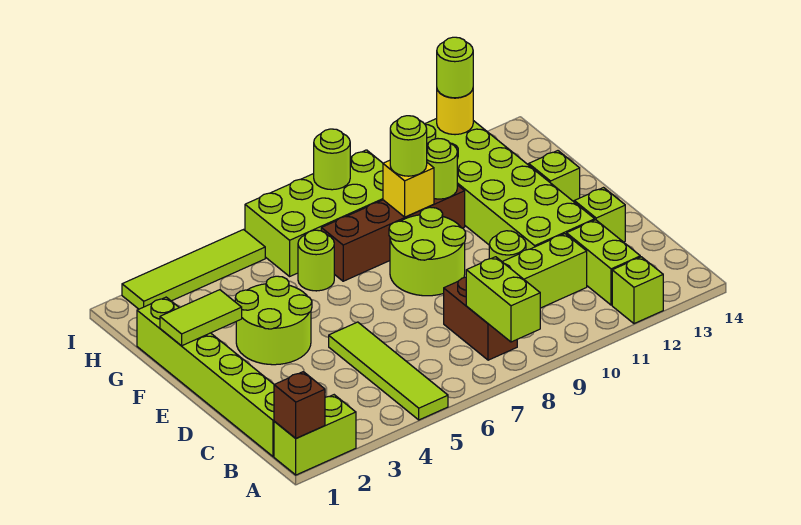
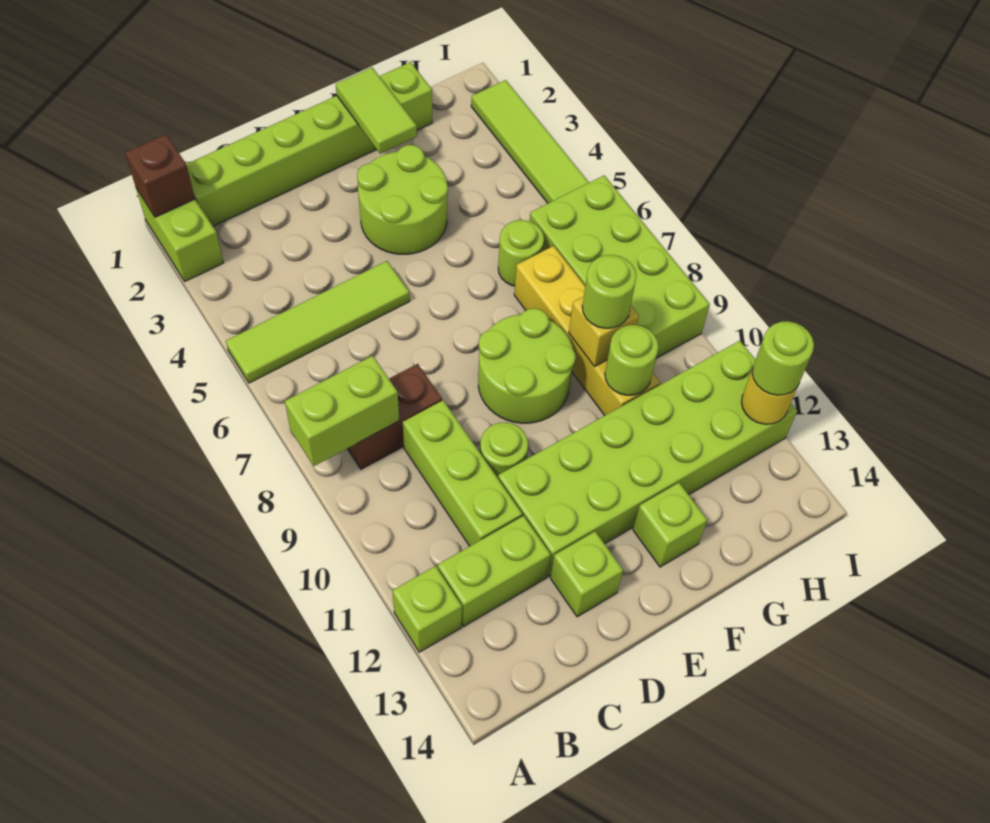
brown brick G7:G10 level 1 -> yellow brick G7:G10 level 1
lime round brick I8 level 2 -> none

